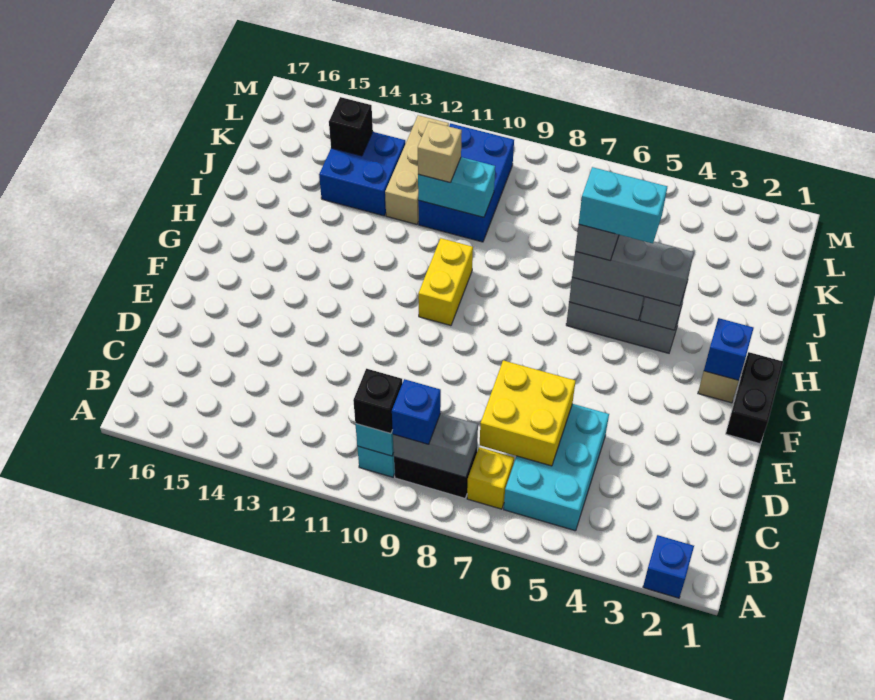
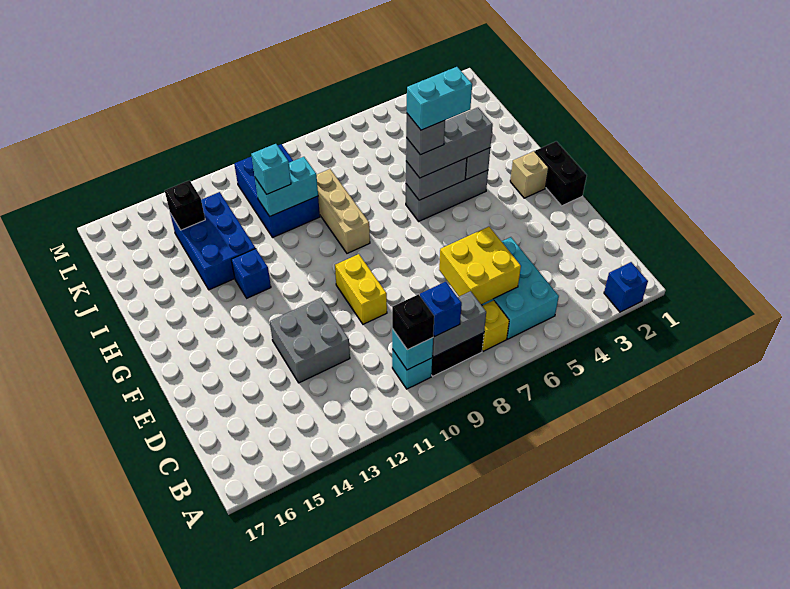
none -> grey brick D12:E13 level 1
blue brick G2 level 2 -> blue brick H13 level 1
yellow brick G10:H10 level 1 -> yellow brick E10:F10 level 1
tan brick J11 level 3 -> cyan brick J11 level 3
tan brick J12:L12 level 1 -> tan brick H9:J9 level 1
blue brick J13:K14 level 1 -> blue brick I13:K14 level 1

